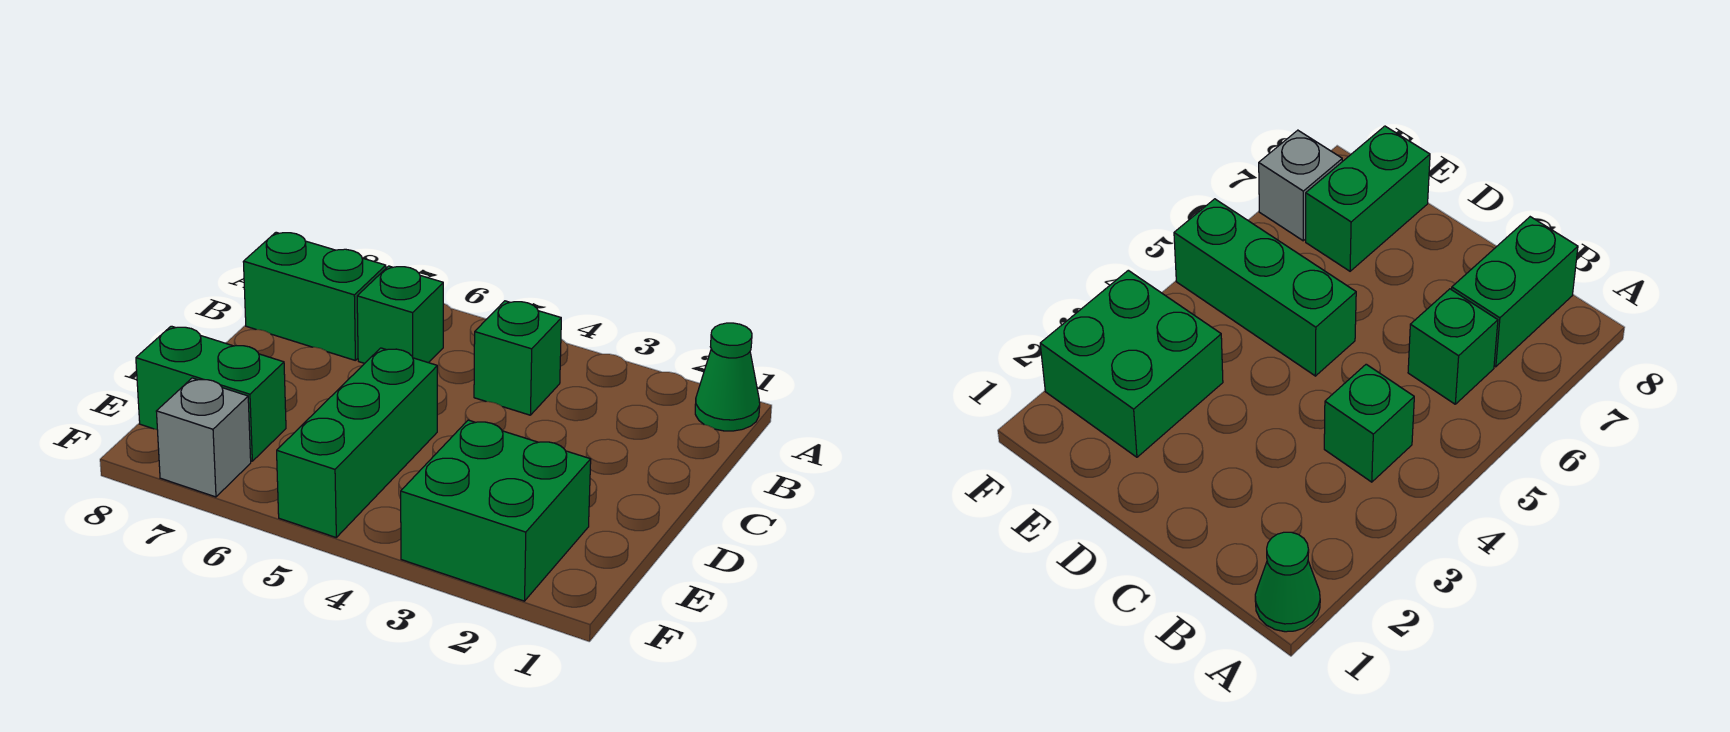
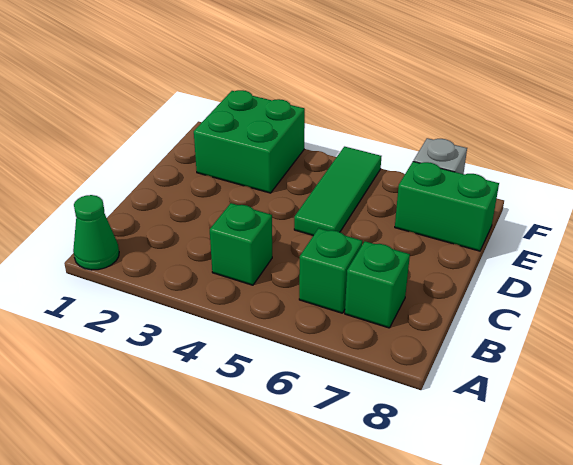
green brick B7:B8 level 1 -> green brick B7 level 1
green brick D5:F5 level 1 -> green tile D5:F5 level 1

